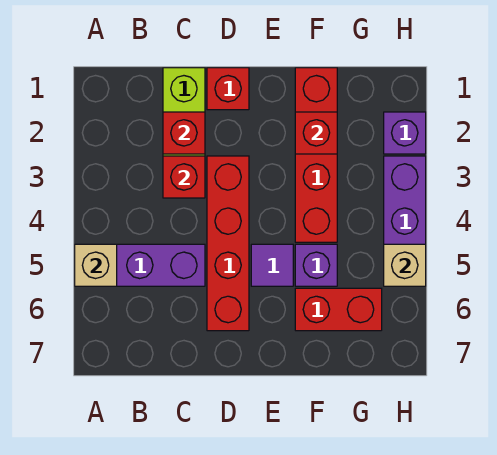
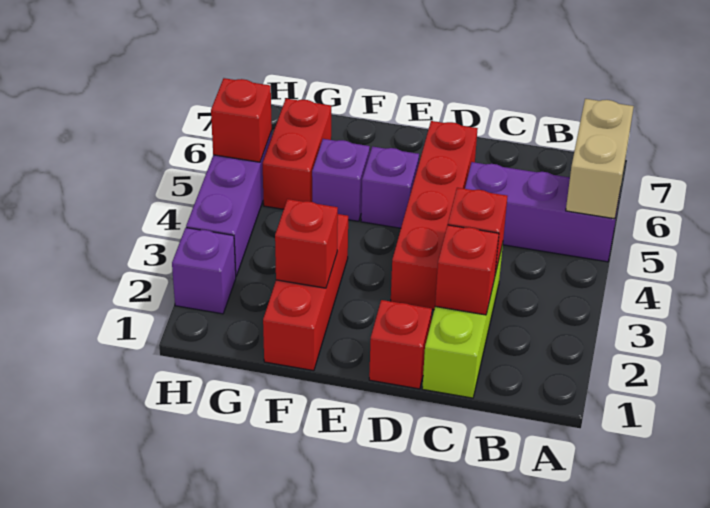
tan brick A5 level 2 -> tan brick A5:A6 level 2
purple tile E5 level 1 -> purple brick E5 level 1
red brick F1:F4 level 1 -> red brick F1:F3 level 1
red brick F6:G6 level 1 -> red brick G5:G6 level 1
tan brick H5 level 2 -> red brick H5 level 2

